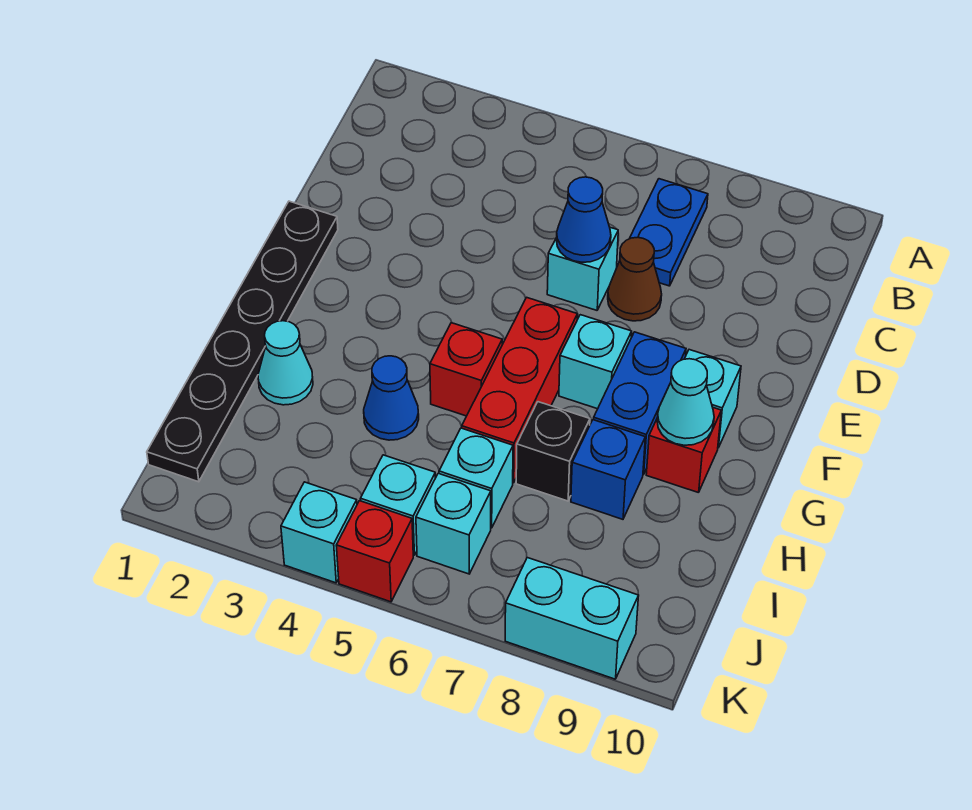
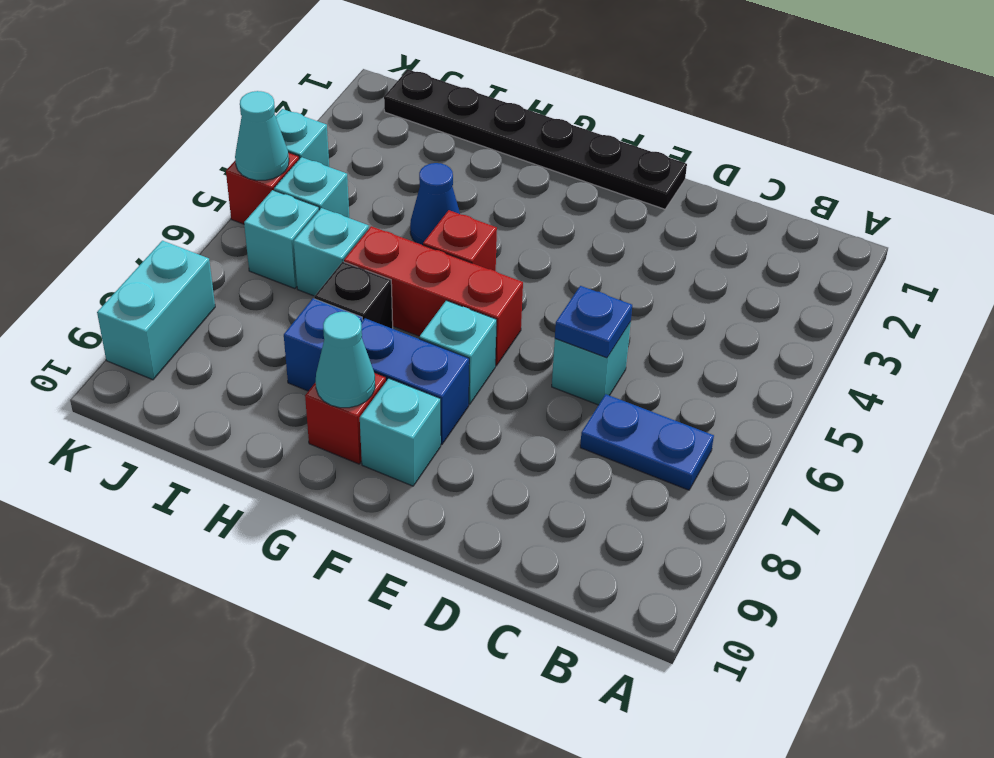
blue cone D6 level 2 -> blue plate D6 level 2
brown cone D7 level 1 -> none
cyan cone H2 level 1 -> cyan cone K5 level 2

